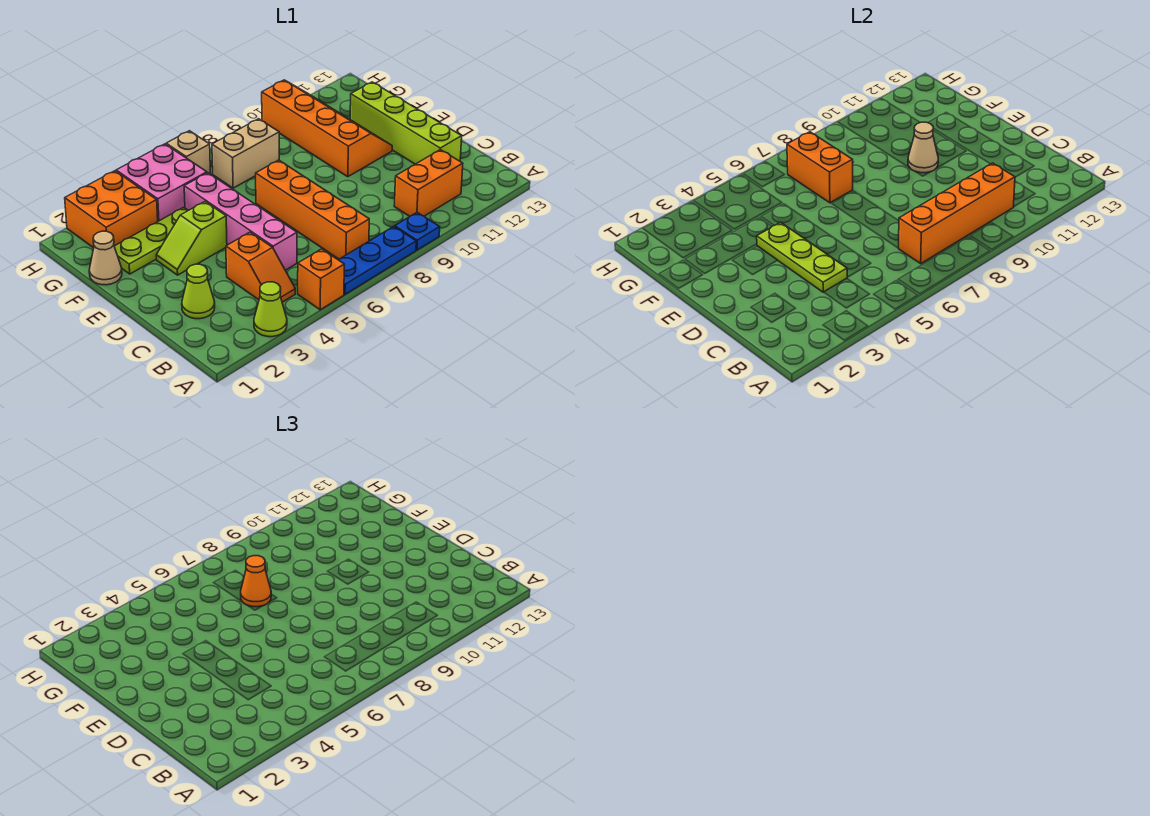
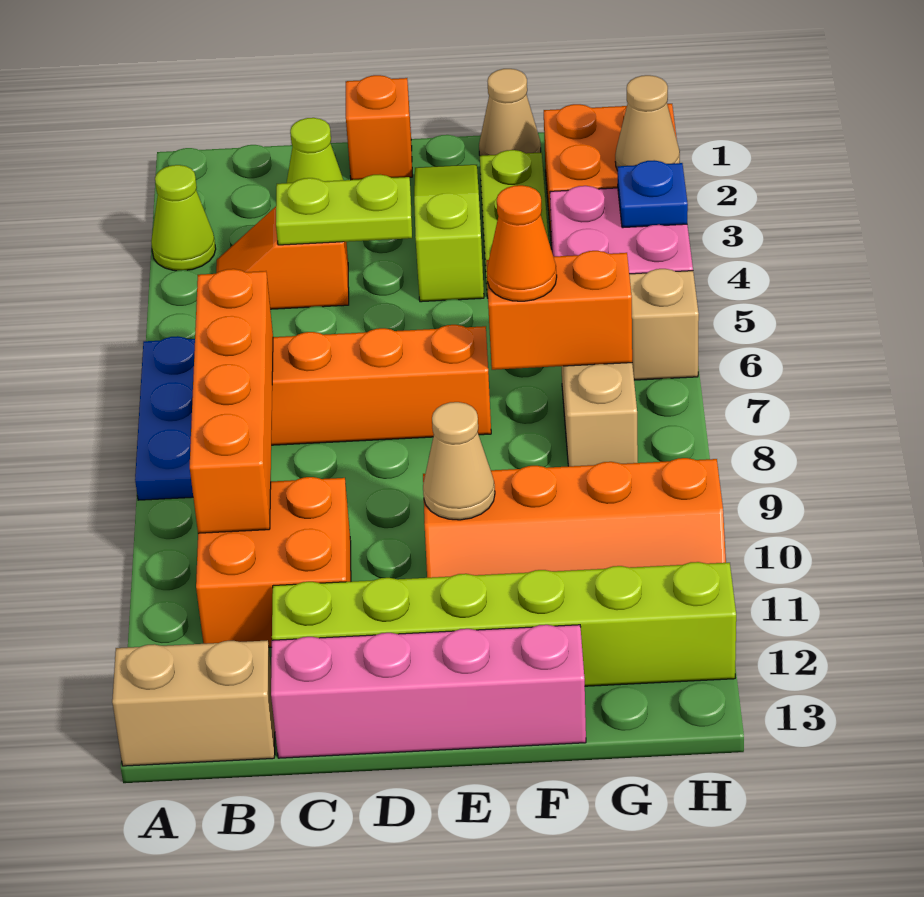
orange brick A5 level 1 -> orange brick D1 level 1
blue plate A9 level 1 -> blue plate H4 level 2
none -> tan brick A13:B13 level 1
orange brick B10:B11 level 1 -> orange brick B10:C11 level 1
lime plate C4:E4 level 2 -> lime plate C4:D4 level 2
pink brick C5:F5 level 1 -> pink brick C13:F13 level 1
lime brick C12:F12 level 1 -> lime brick C12:H12 level 1
lime slope E3:E4 level 1 top 4 -> lime slope E2:E4 level 1 top 4
none -> tan cone H3 level 2

